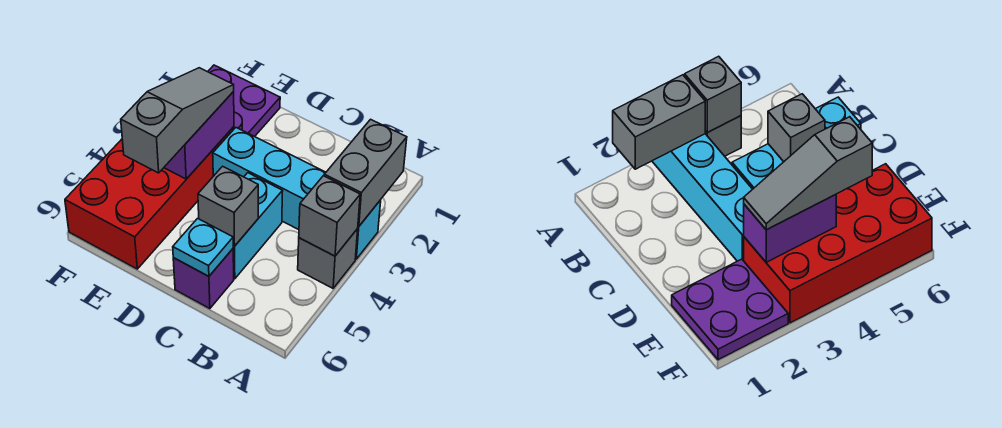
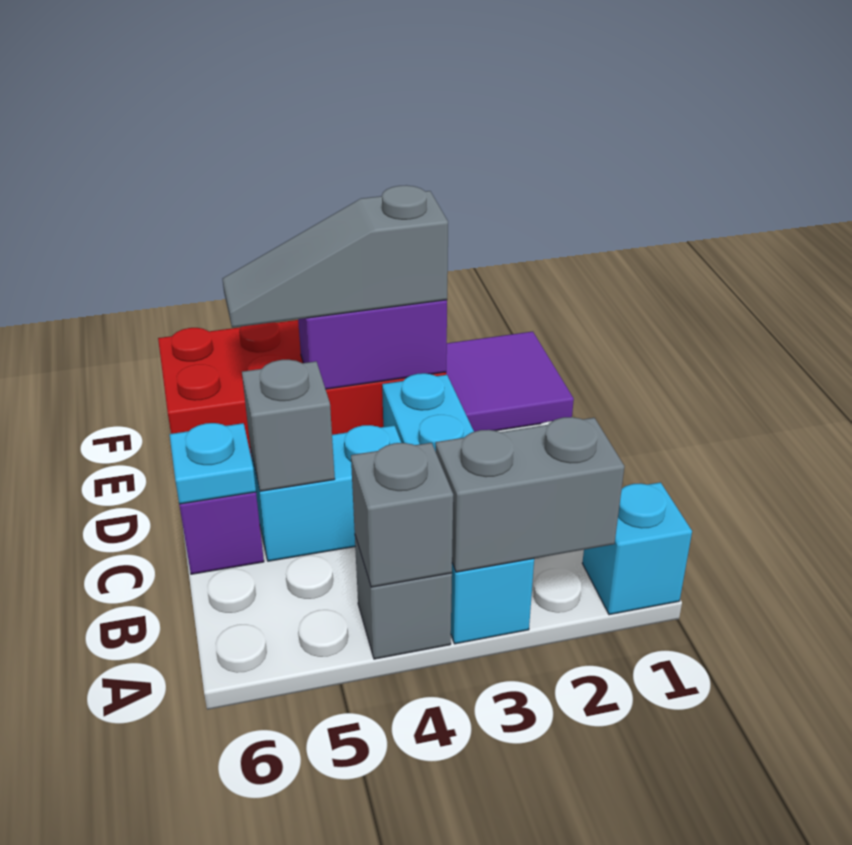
none -> cyan brick A1 level 1
purple plate E1:F2 level 1 -> purple tile E1:F2 level 1
grey slope E3:E5 level 3 top 5 -> grey slope E3:E5 level 3 top 3

